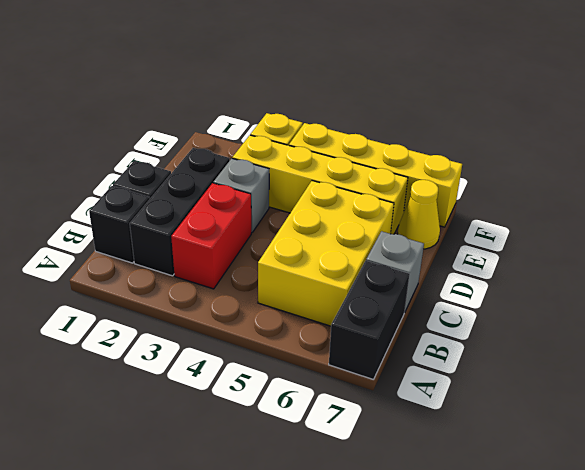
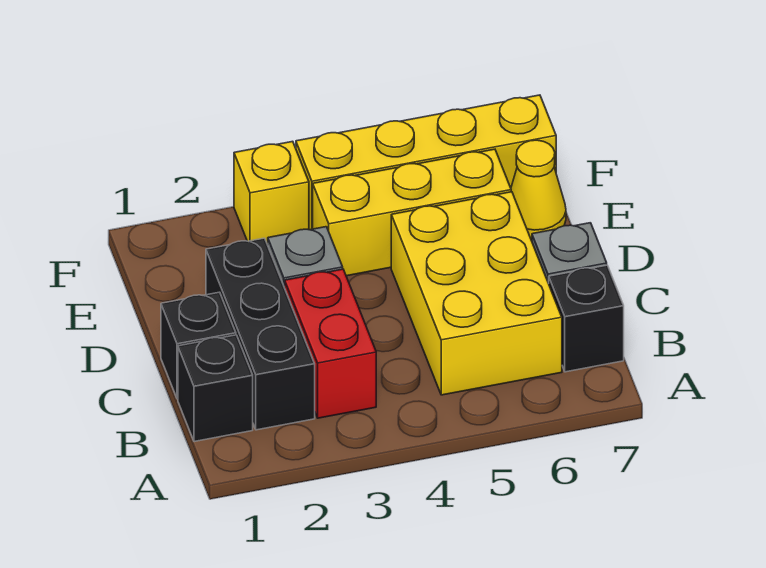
black brick A7:B7 level 1 -> black brick B7 level 1
yellow brick E3:E6 level 1 -> yellow brick E4:E6 level 1

